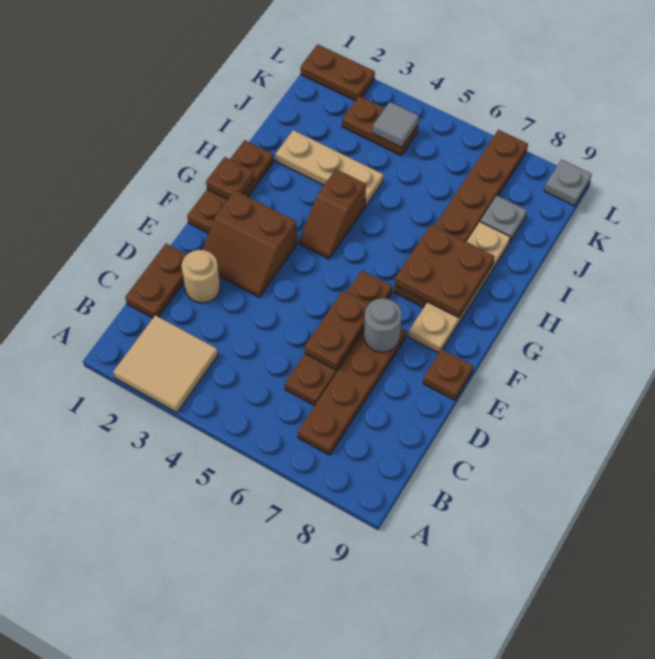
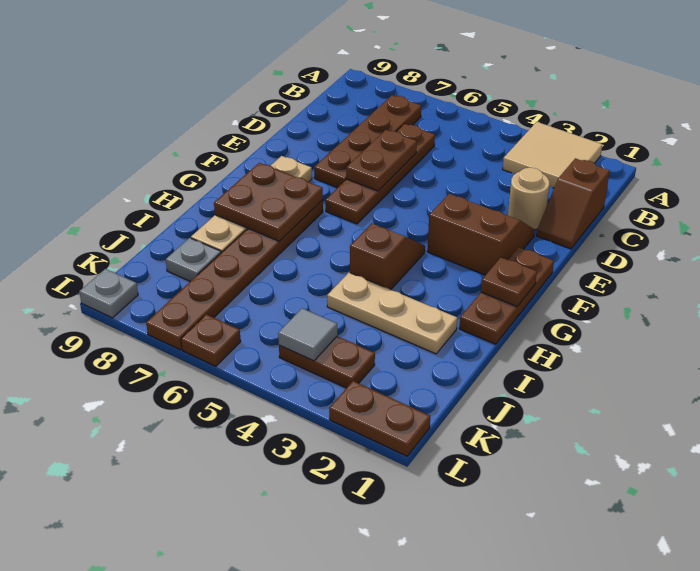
brown plate C1:D1 level 1 -> brown slope C1:D1 level 1 top C
grey round brick E7 level 2 -> none
brown plate E9 level 1 -> brown plate L6 level 1

